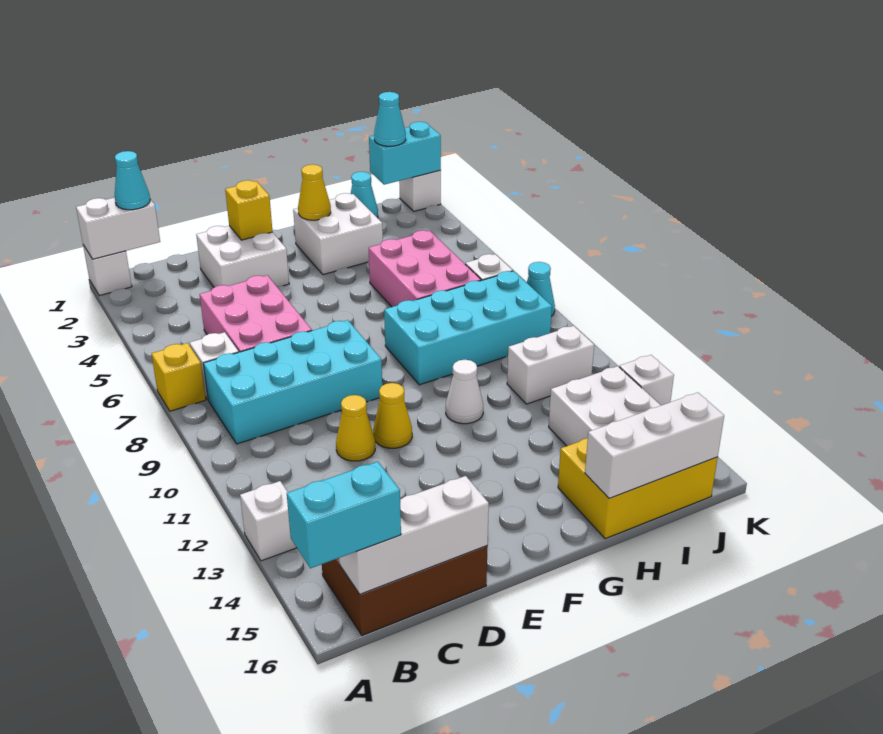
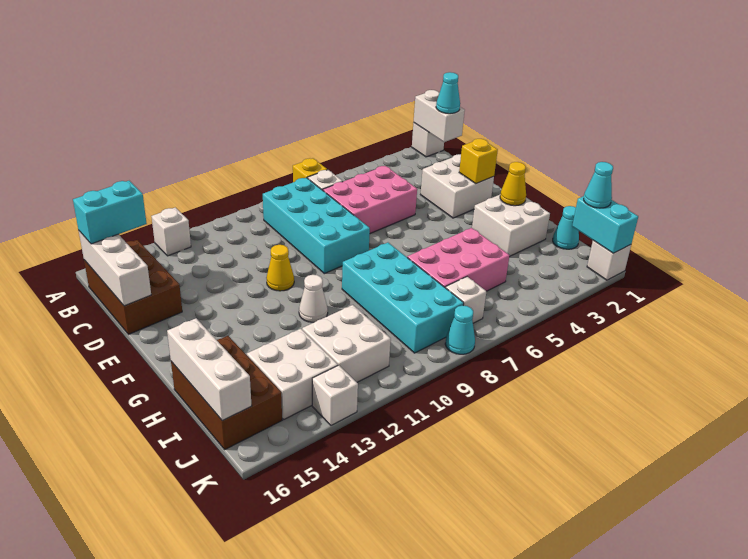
cyan brick A16:B16 level 3 -> cyan brick B15:B16 level 3
yellow cone D11 level 1 -> none
yellow brick H15:J16 level 1 -> brown brick H15:J16 level 1
white brick I11:J11 level 1 -> white brick I11:J12 level 1

